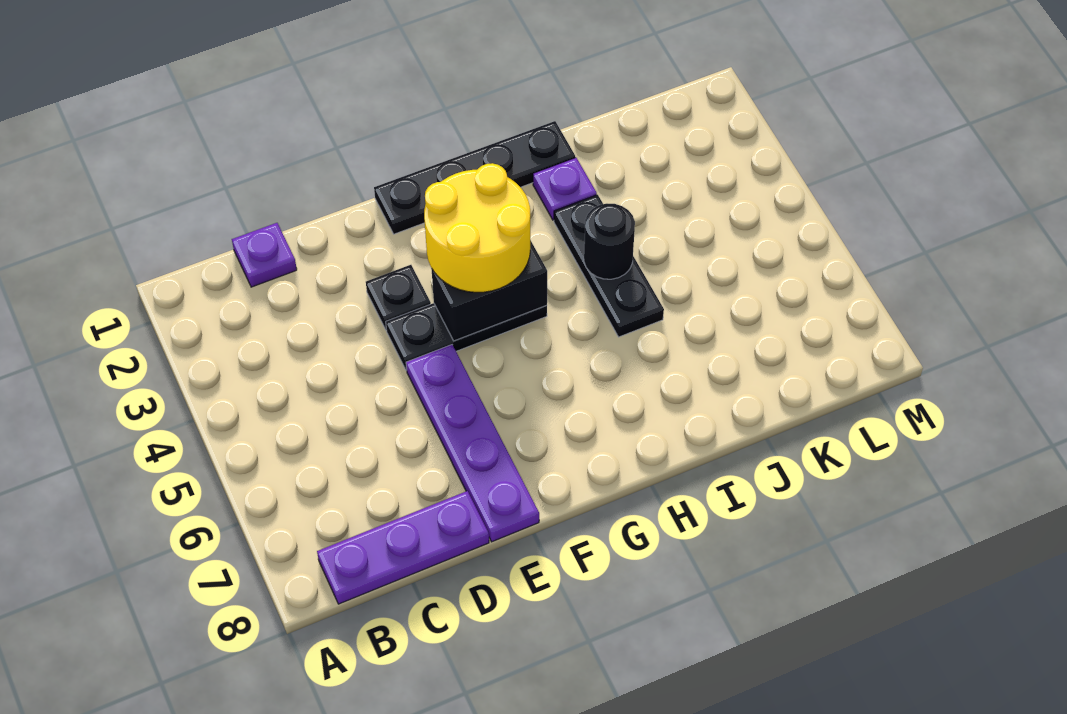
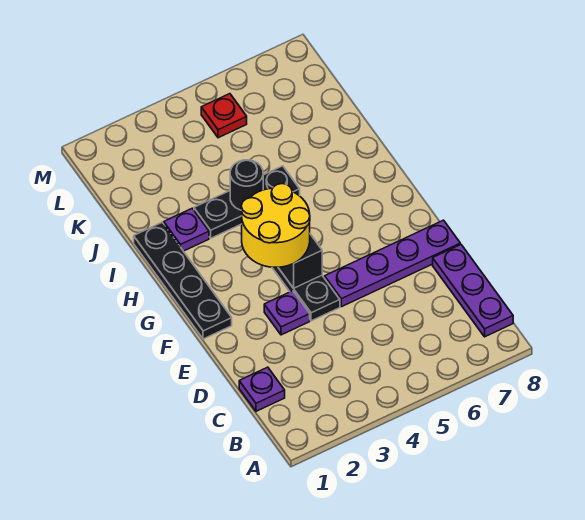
black plate E3 level 1 -> purple plate E3 level 1
none -> red plate L5 level 1

